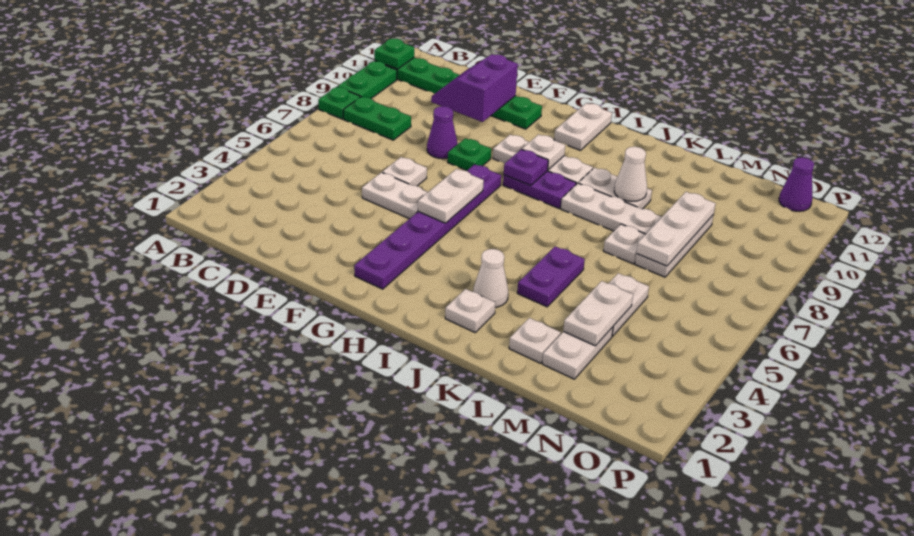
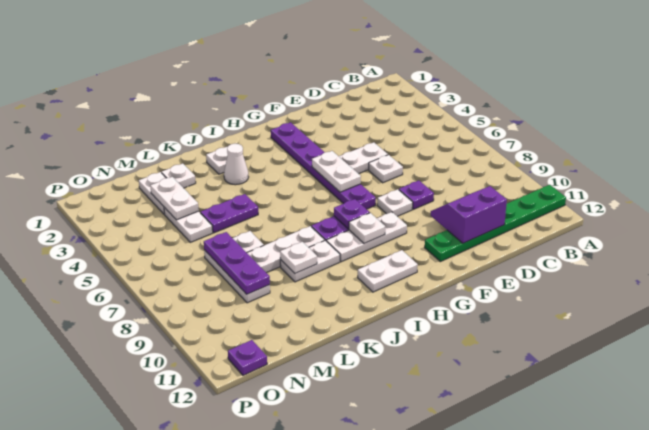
green plate A8 level 1 -> none
green plate A9:A10 level 1 -> none
green plate A11 level 2 -> none
green plate B8:C8 level 1 -> none
purple slope D10:E11 level 2 top E -> purple slope D10:E11 level 2 top 11
purple cone E8 level 1 -> purple plate E8 level 1
green plate F8 level 1 -> white plate F8 level 1
white plate H11:H12 level 1 -> white plate H11:I11 level 1
purple plate K4:K5 level 1 -> purple plate K5:L5 level 1
white cone K9 level 2 -> white plate K9 level 2
white plate M7:M9 level 2 -> purple plate M7:M9 level 2
purple cone O12 level 1 -> purple plate O12 level 1

